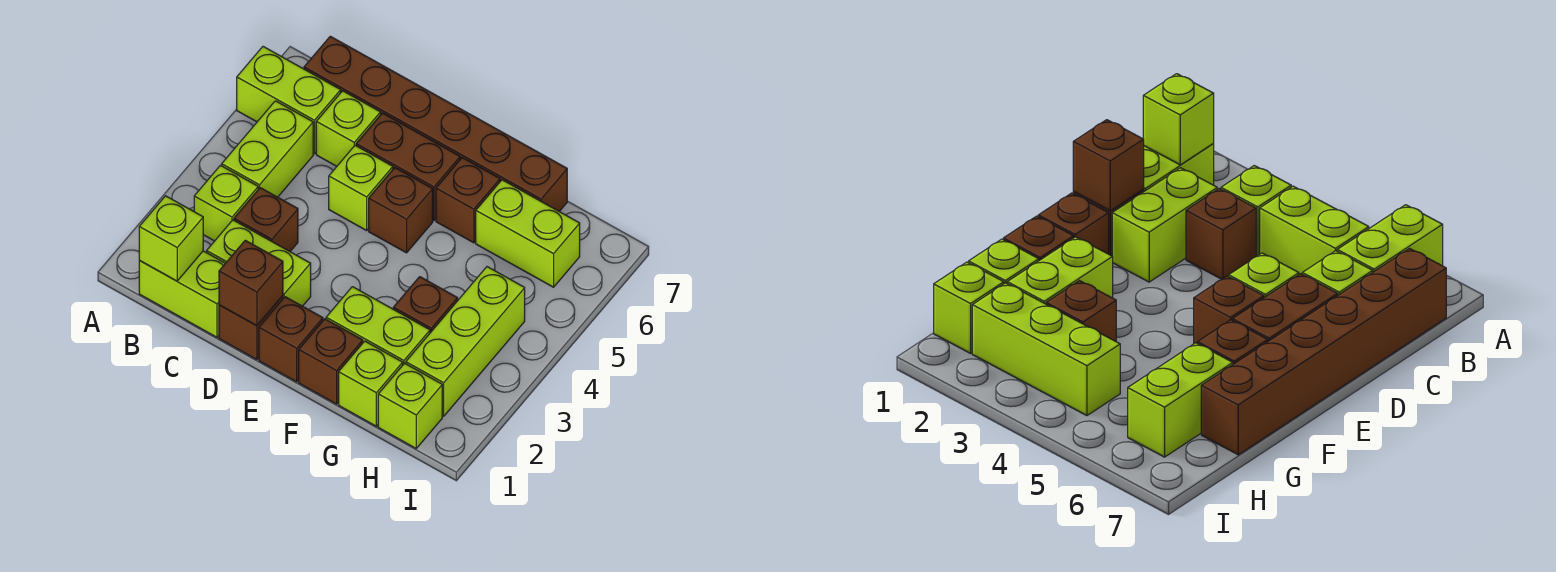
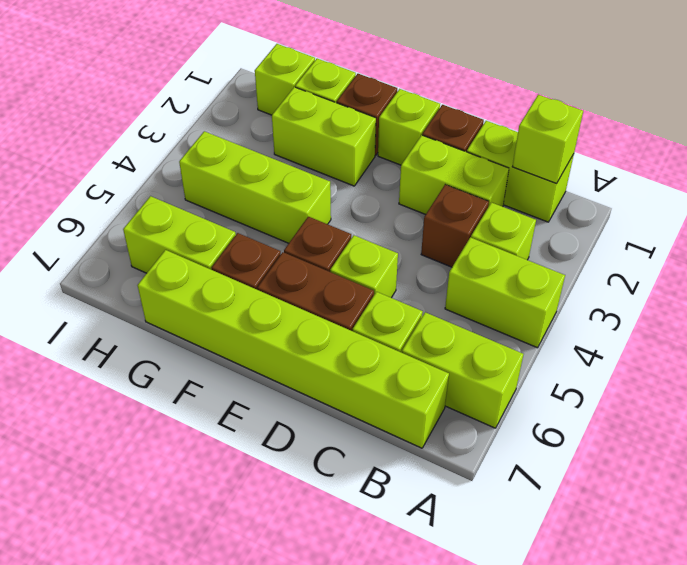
lime brick B4:B5 level 1 -> lime brick A4:B4 level 1
brown brick B7:G7 level 1 -> lime brick B7:G7 level 1
brown brick D1 level 2 -> none
brown brick E1 level 1 -> lime brick E1 level 1
brown brick G3 level 1 -> none
lime brick H2:H4 level 1 -> lime brick F4:H4 level 1

